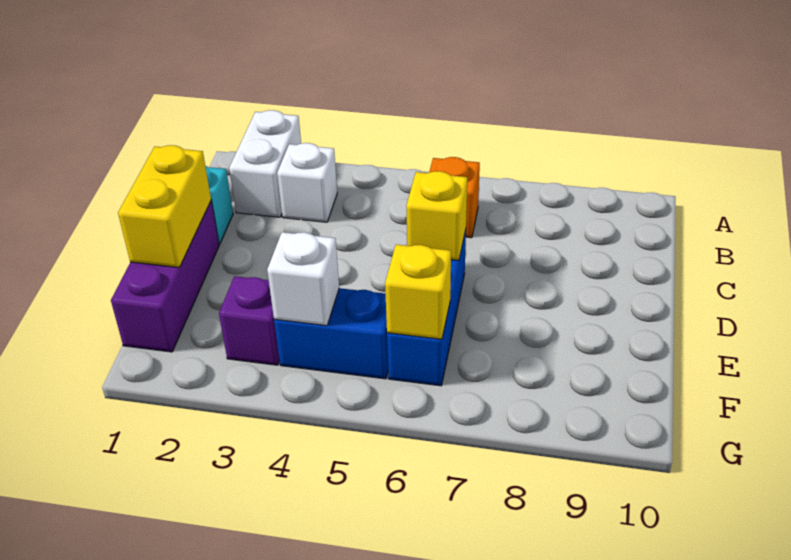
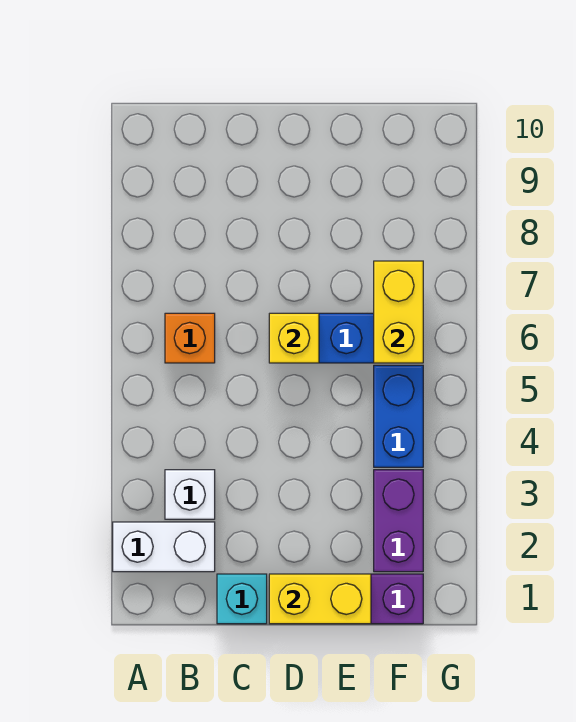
purple brick F3 level 1 -> purple brick F2:F3 level 1
white brick F4 level 2 -> none
yellow brick F6 level 2 -> yellow brick F6:F7 level 2

